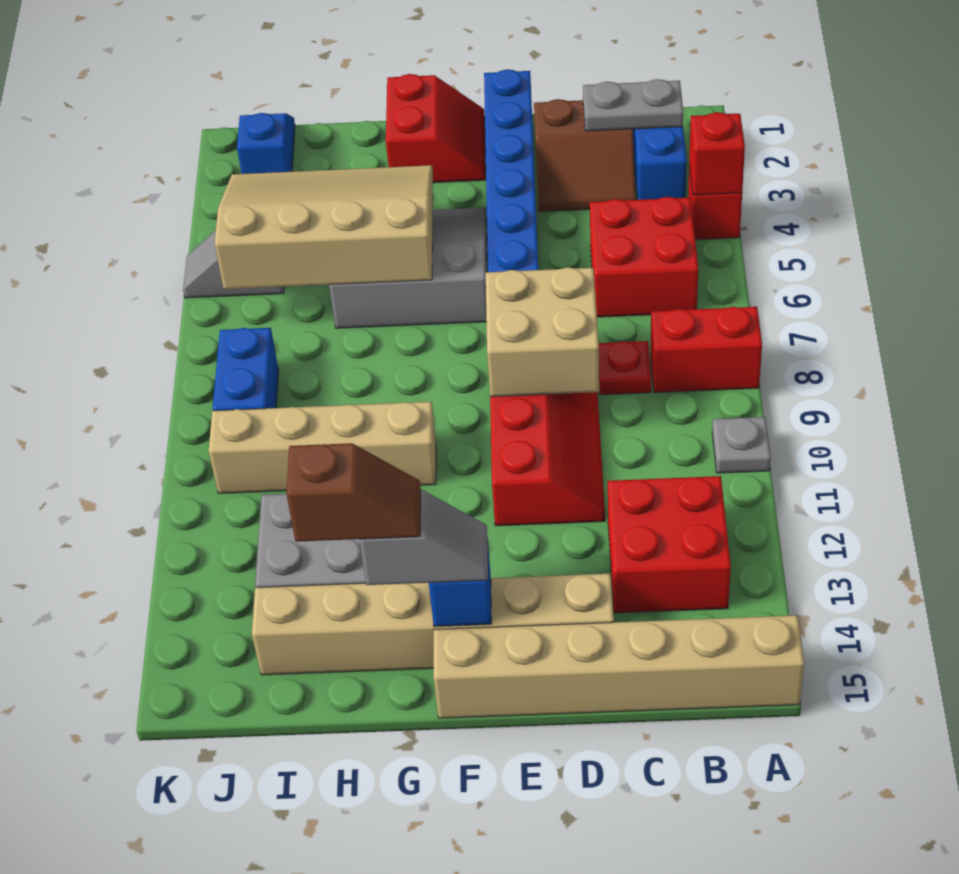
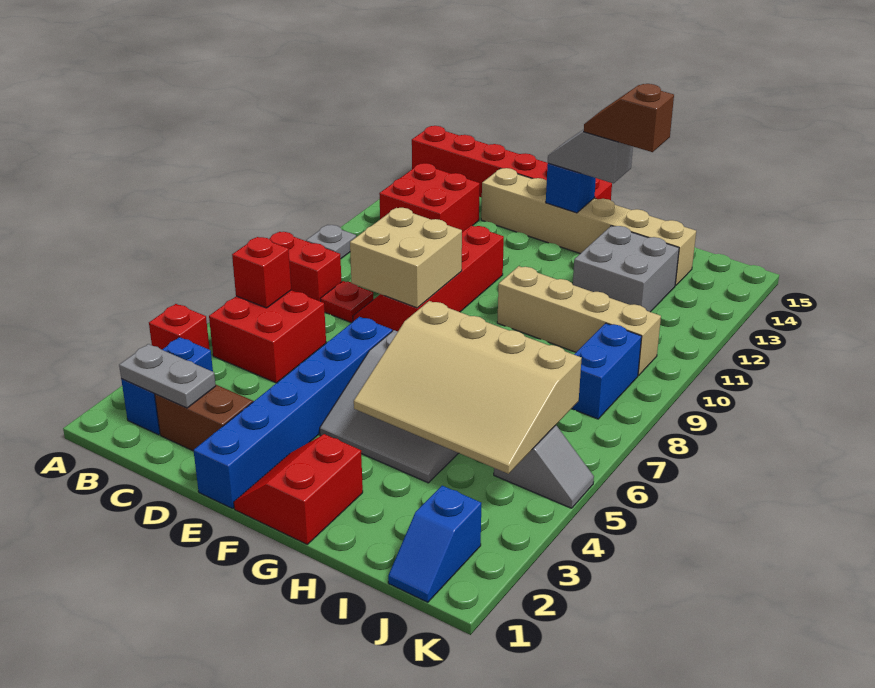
red brick A4 level 2 -> red brick B6 level 2
tan brick A15:F15 level 1 -> red brick A15:F15 level 1

